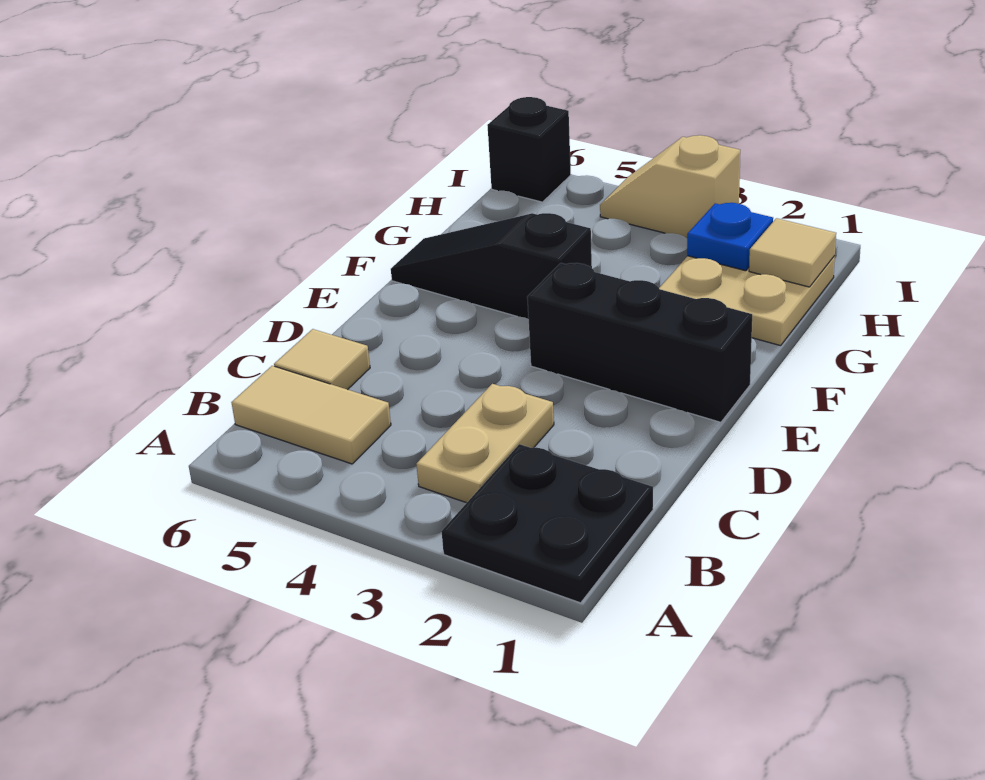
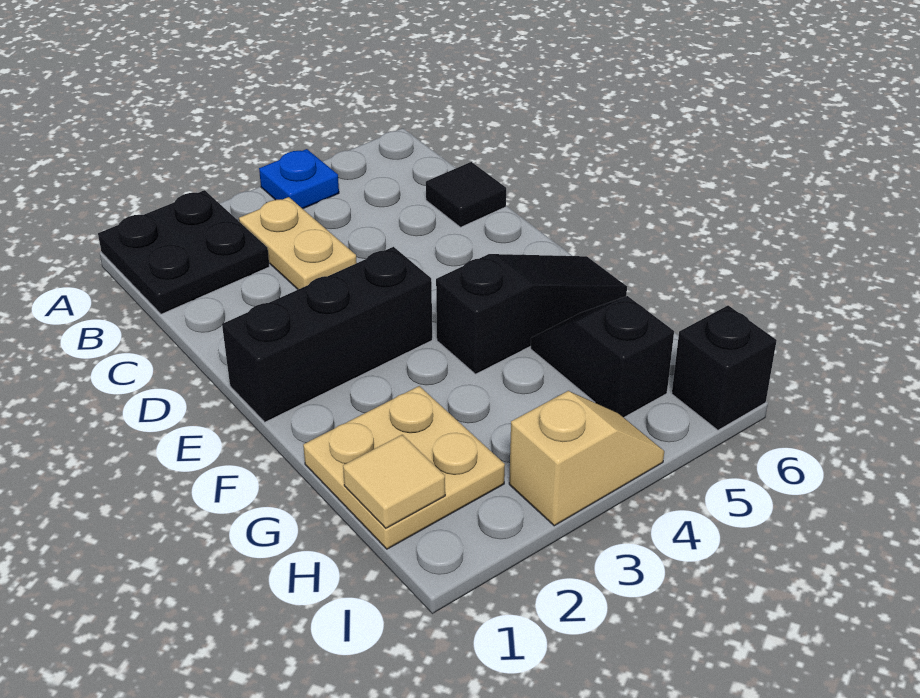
tan tile B5:B6 level 1 -> none
tan tile C6 level 1 -> black tile C6 level 1
none -> black slope G5:H5 level 1 top H
blue plate H2 level 2 -> blue plate A4 level 1

